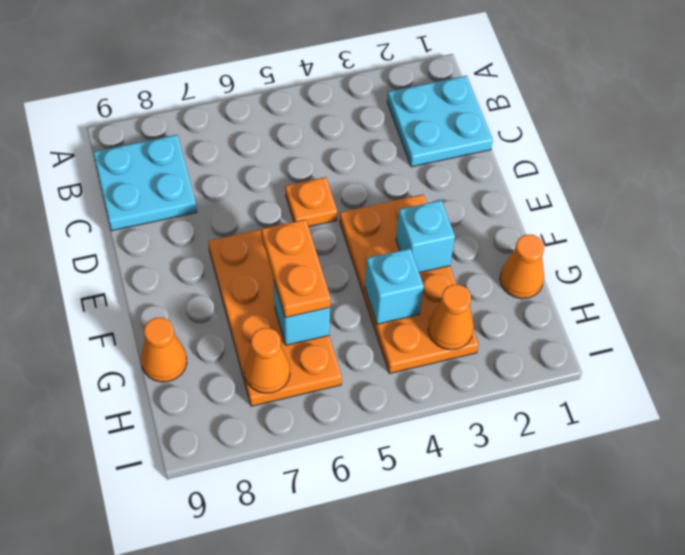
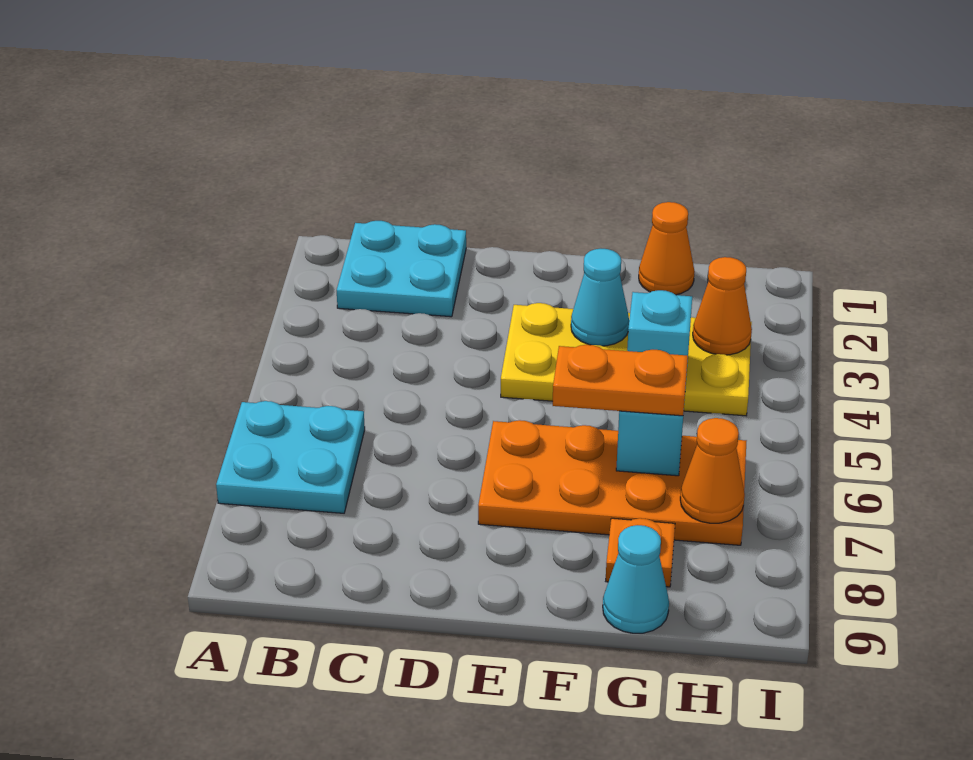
cyan plate B8:C9 level 1 -> cyan plate A6:B7 level 1
orange plate D5 level 1 -> orange plate G8 level 1
orange plate E3:H4 level 1 -> yellow plate E3:H4 level 1
cyan brick F3 level 2 -> cyan cone F3 level 2
orange cone G9 level 1 -> cyan cone G9 level 1

